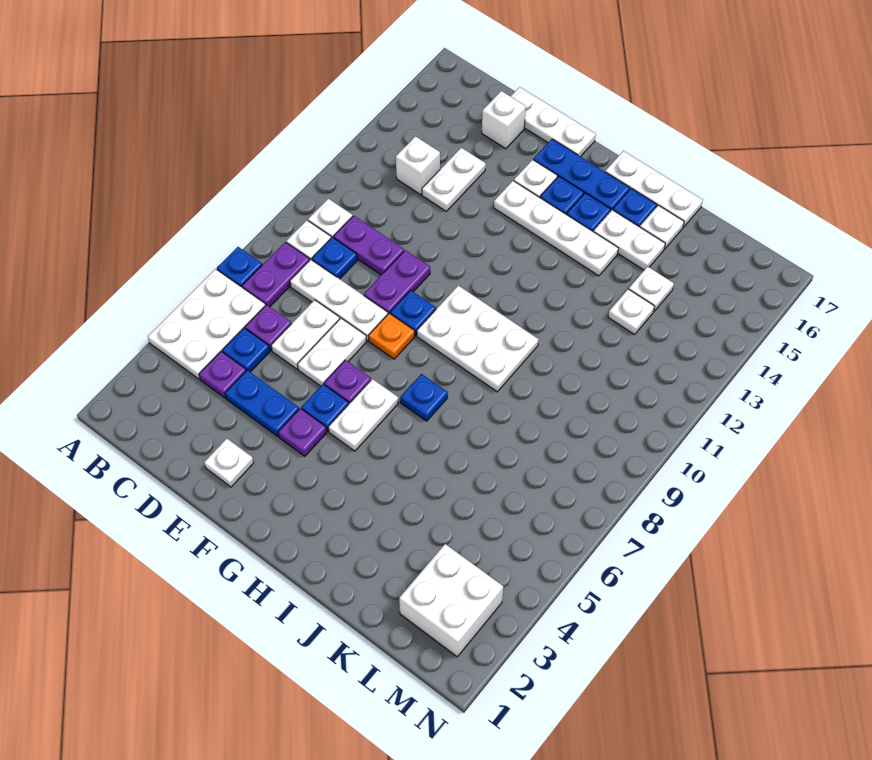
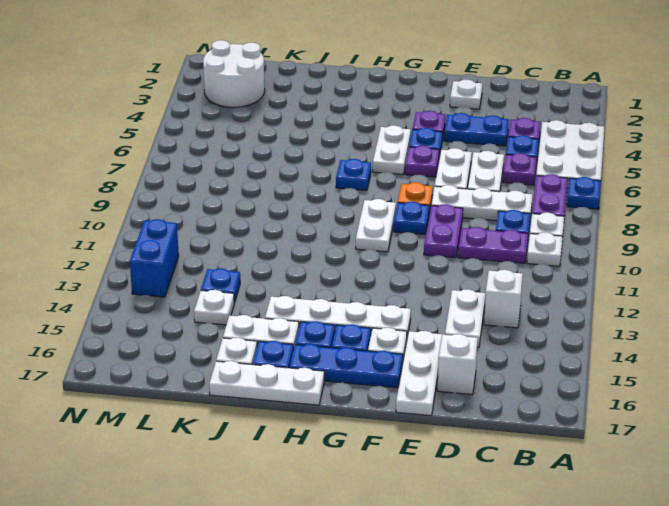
white plate D17:F17 level 1 -> white plate E15:E17 level 1
white plate G9:I10 level 1 -> white plate G9:G10 level 1
white plate K13 level 1 -> blue plate K13 level 1
white brick L2:M3 level 1 -> white round brick L2:M3 level 1
none -> blue brick M12:M13 level 1

